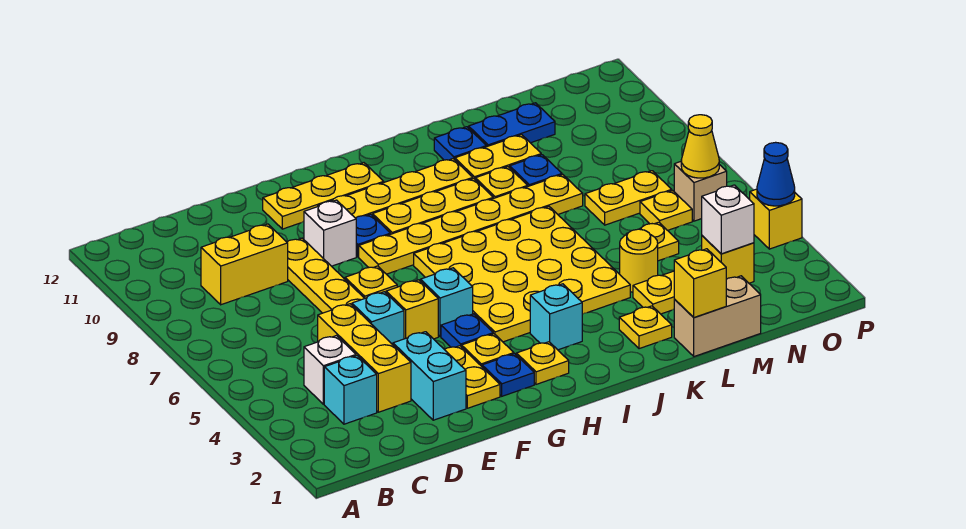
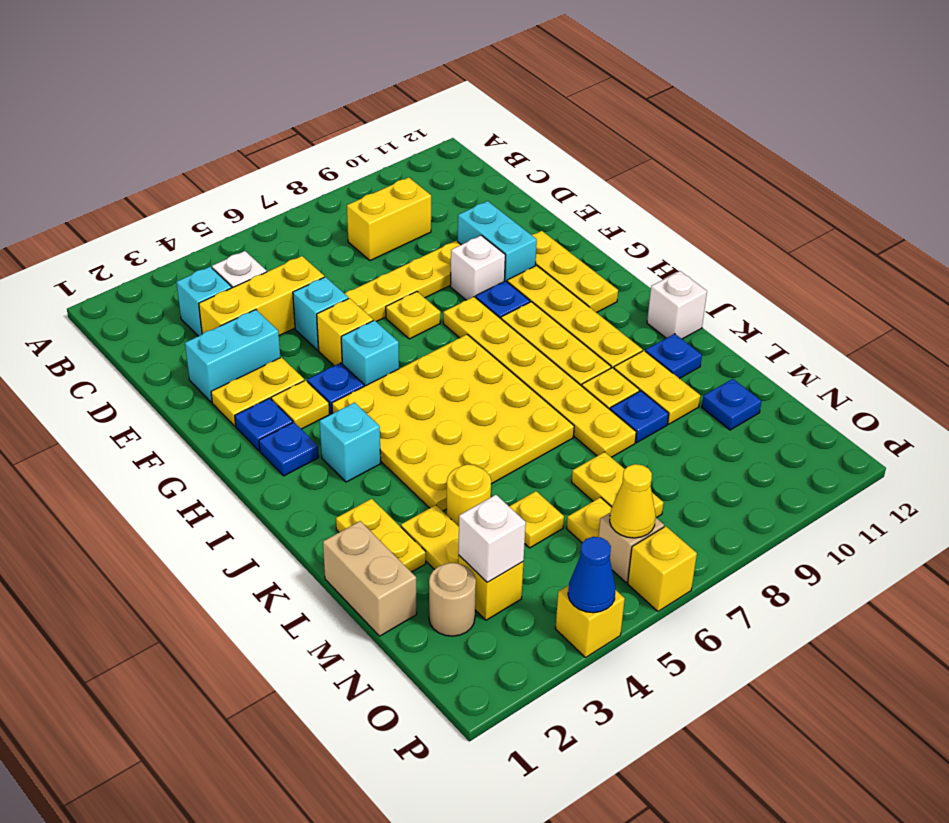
yellow brick C9:D9 level 1 -> yellow brick C8:C9 level 1
none -> cyan brick E10:F10 level 1
yellow plate H2 level 1 -> blue plate H2 level 1
none -> white brick J12 level 1
yellow plate K2 level 1 -> yellow plate K2:L2 level 1
yellow brick L1 level 2 -> yellow brick P6 level 1
blue plate L11:M11 level 1 -> blue plate M11 level 1
none -> tan round brick N2 level 1

